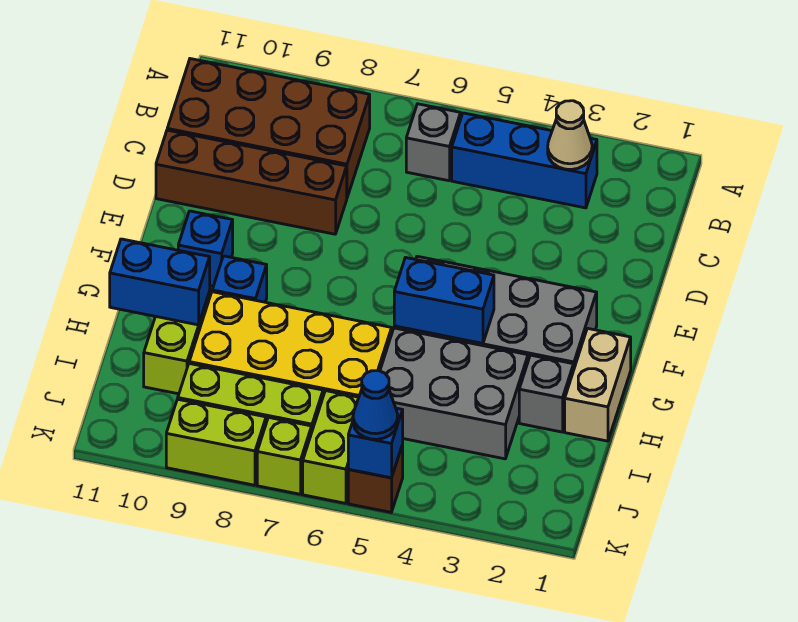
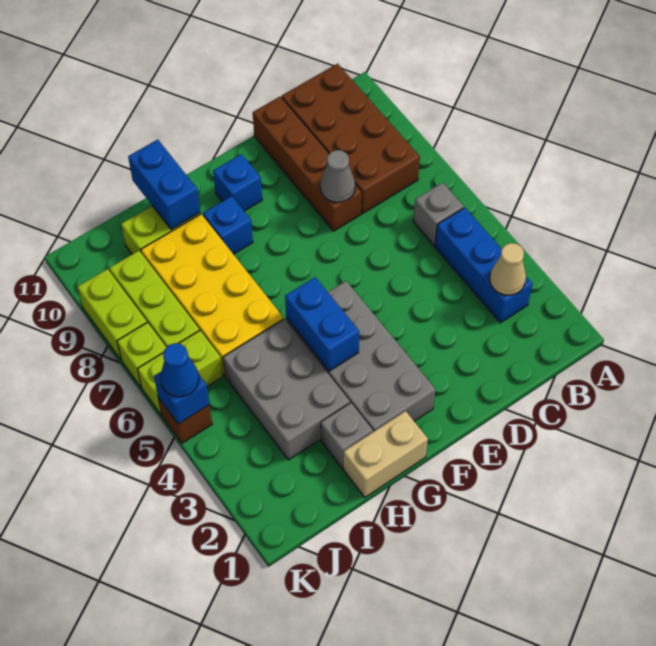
none -> grey cone D8 level 2

